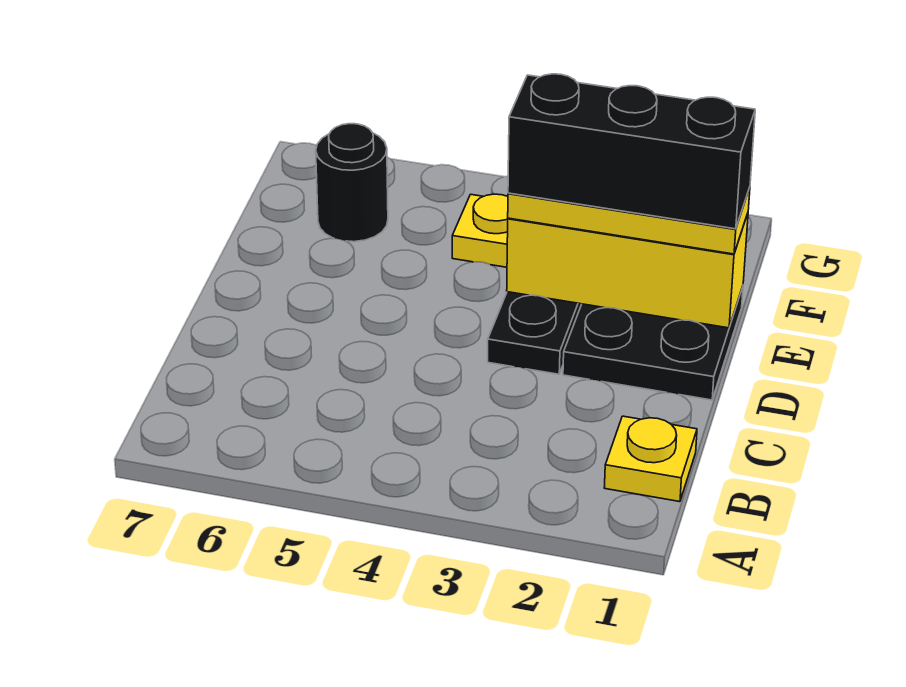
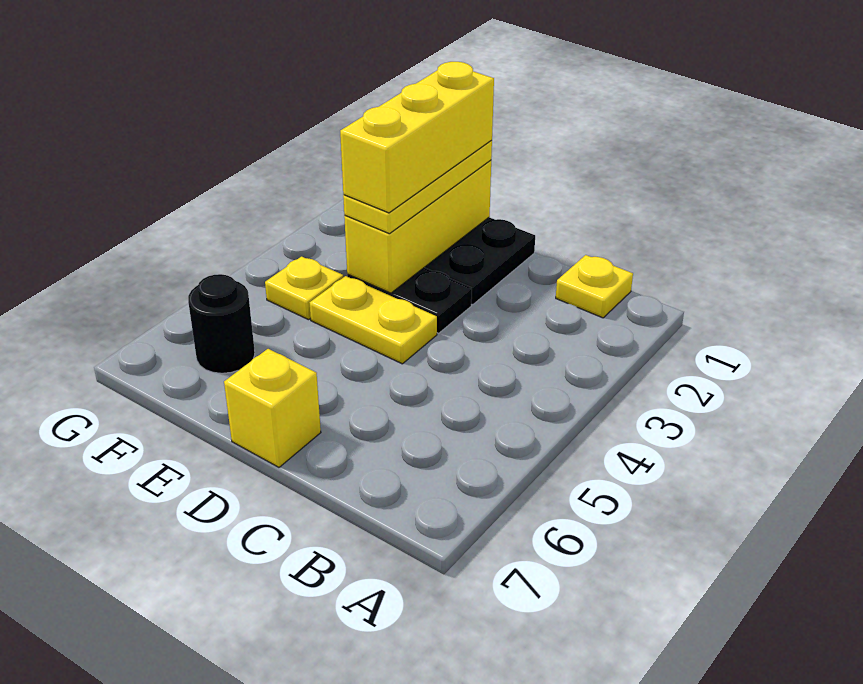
none -> yellow plate D4:E4 level 1
none -> yellow brick D7 level 1
black brick E1:E3 level 4 -> yellow brick E1:E3 level 4

